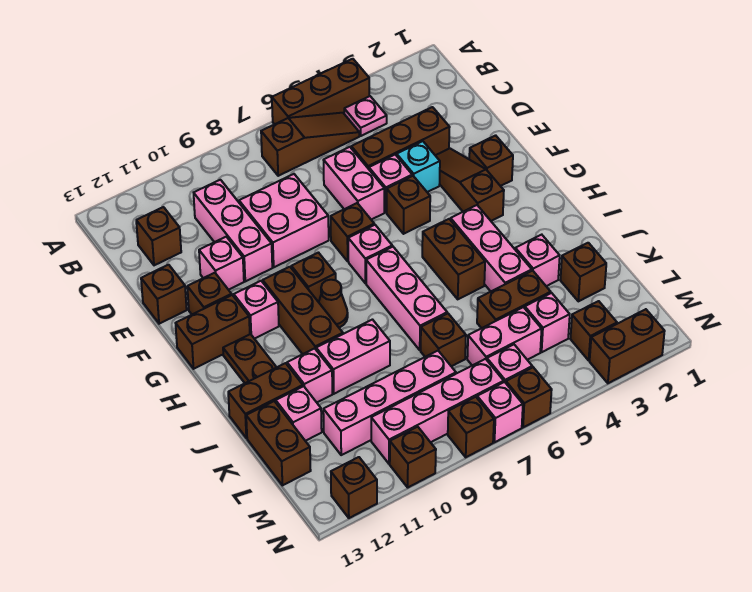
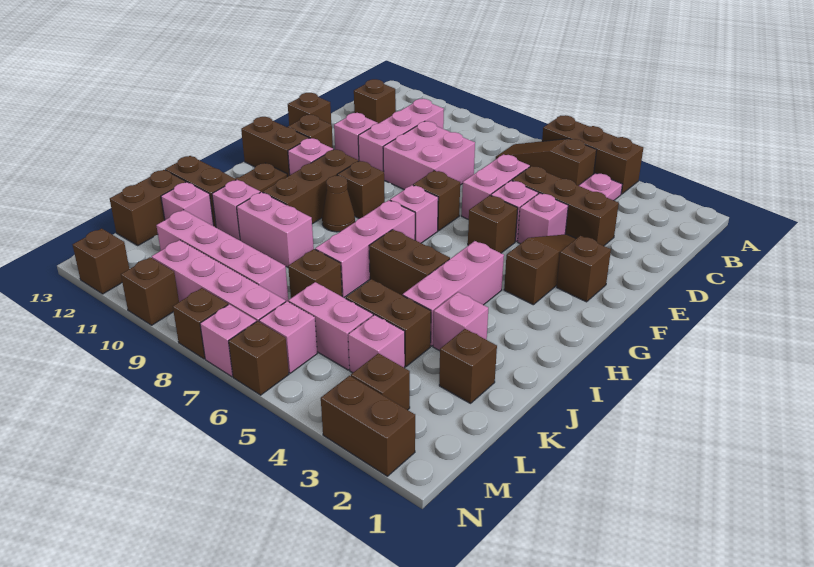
brown slope B5:B7 level 1 top 7 -> brown slope B5:B7 level 1 top 5
cyan brick E4 level 1 -> pink brick E4 level 1
brown brick H5:I5 level 1 -> brown brick I5:I6 level 1

